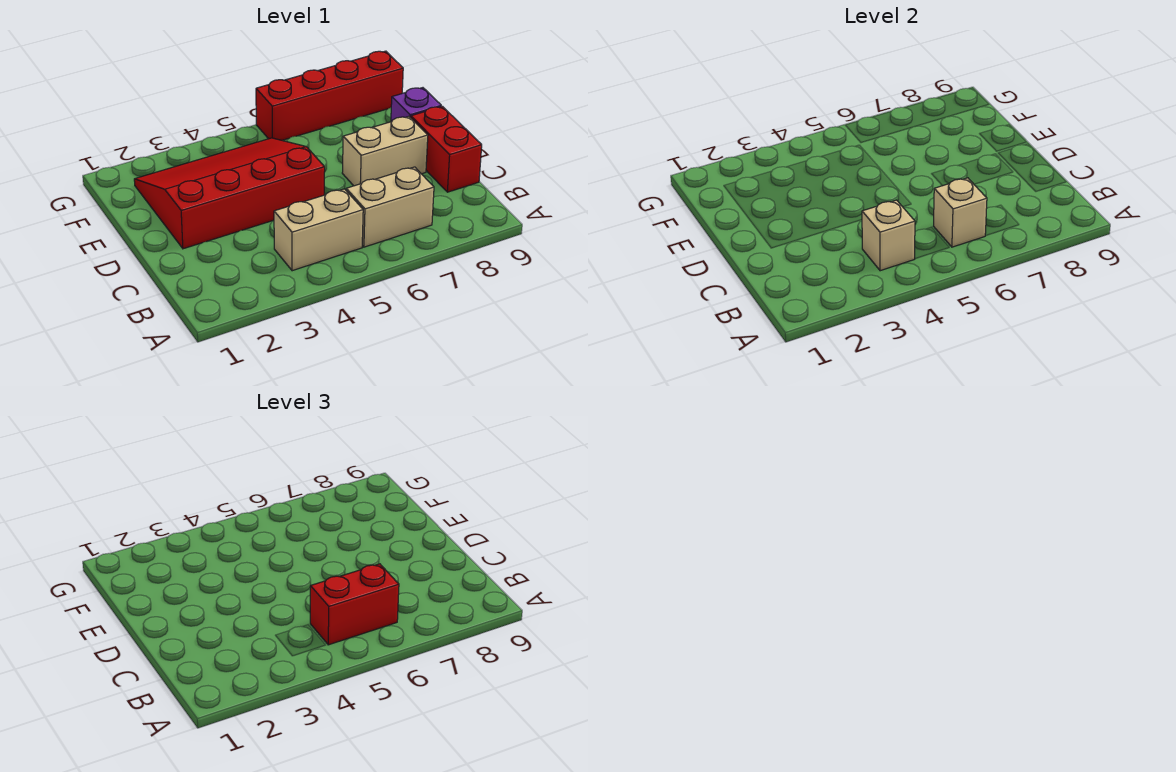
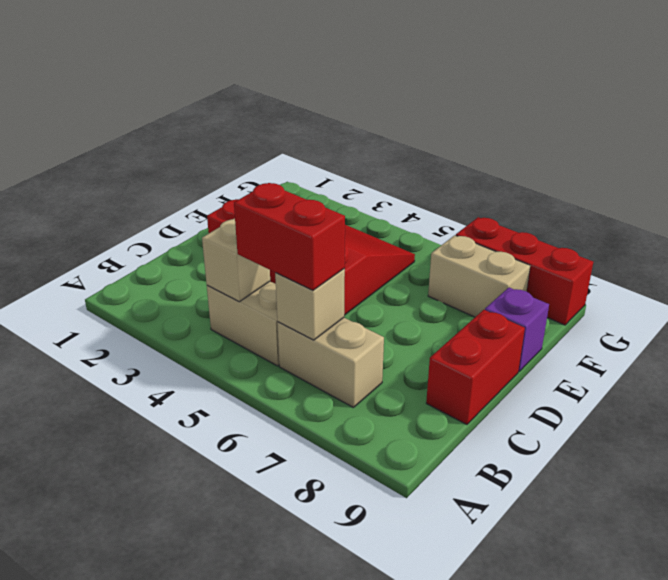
tan brick D7:D8 level 1 -> tan brick F7:F8 level 1
red brick G6:G9 level 1 -> red brick G7:G9 level 1

